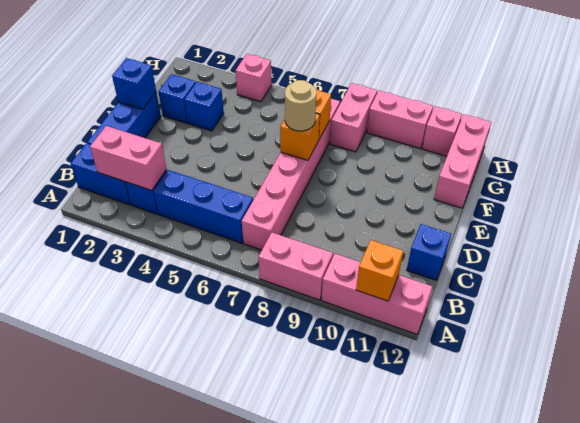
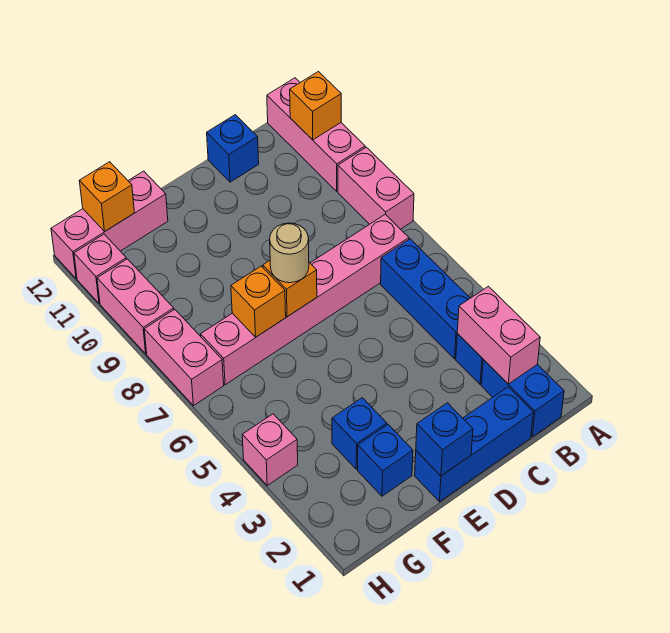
pink brick G8:H8 level 1 -> pink brick H7:H8 level 1
none -> orange brick G12 level 2

